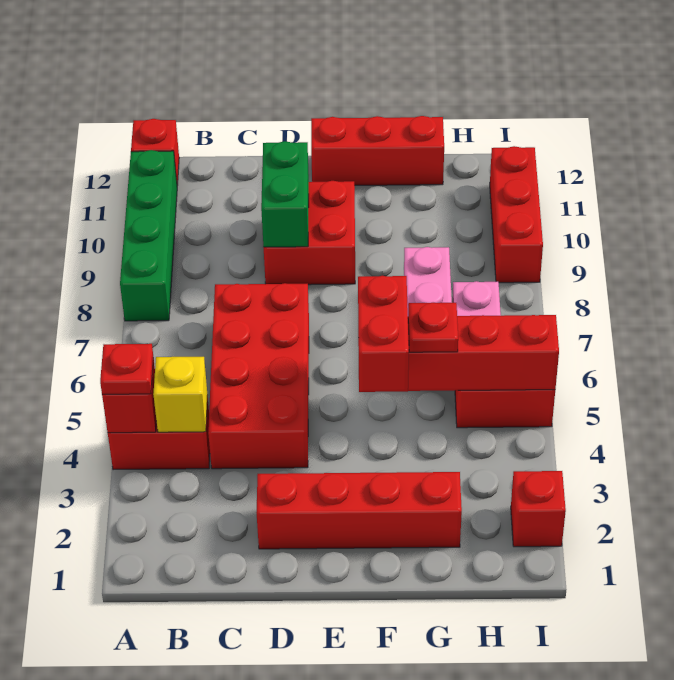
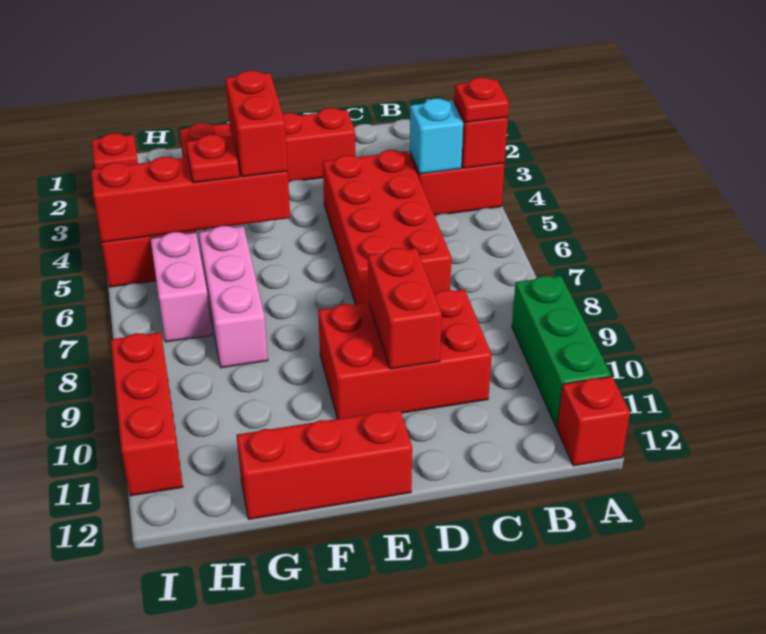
green brick A8:A11 level 1 -> green brick A9:A11 level 1
yellow brick B4 level 2 -> cyan brick B4 level 2
red brick D9:E10 level 1 -> red brick C9:E10 level 1
green brick D9:D10 level 2 -> red brick D9:D10 level 2

